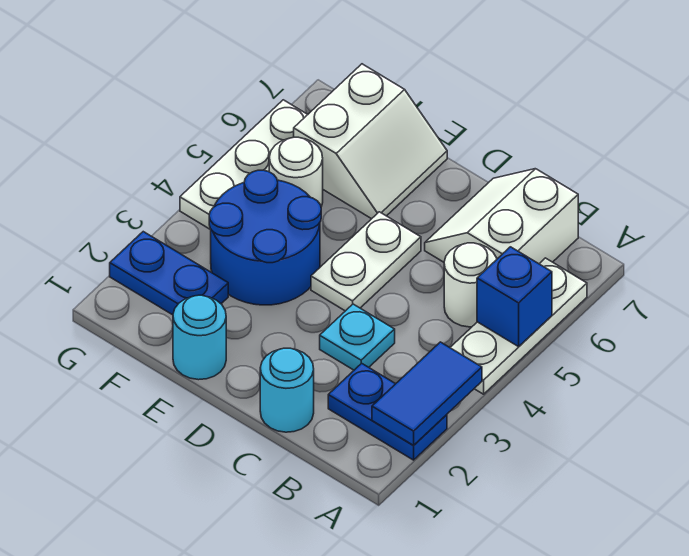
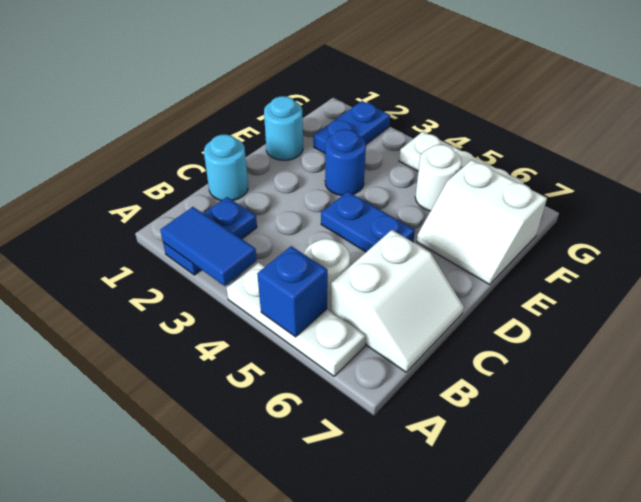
white slope B6:C7 level 1 top B -> white slope B6:C7 level 1 top 6
cyan plate C3 level 1 -> none
white plate D4:D5 level 1 -> blue plate D4:D5 level 1
blue round brick E3:F4 level 1 -> blue round brick E3 level 1

